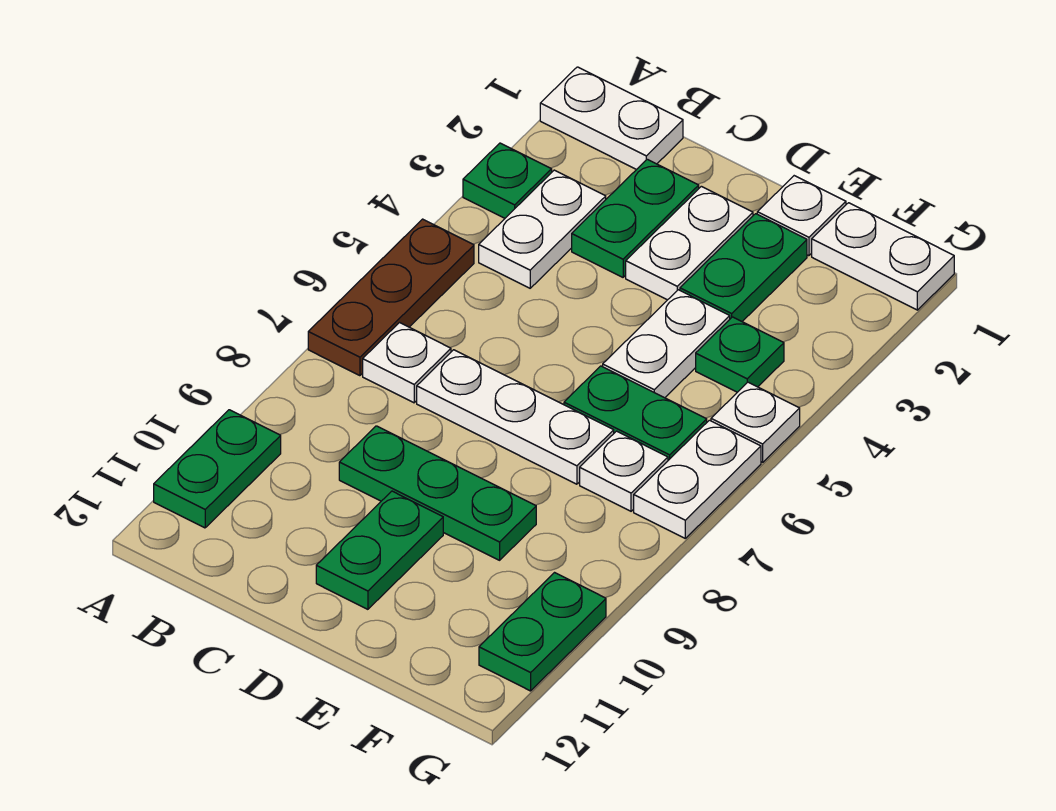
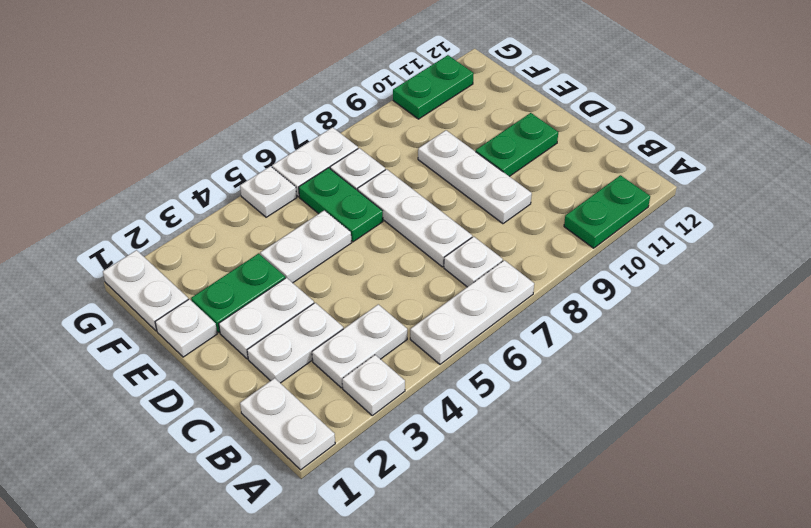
green plate A3 level 1 -> white plate A3 level 1
brown plate A5:A7 level 1 -> white plate A5:A7 level 1
green plate C2:C3 level 1 -> white plate C2:C3 level 1
green plate C9:E9 level 1 -> white plate C9:E9 level 1
green plate F4 level 1 -> none

